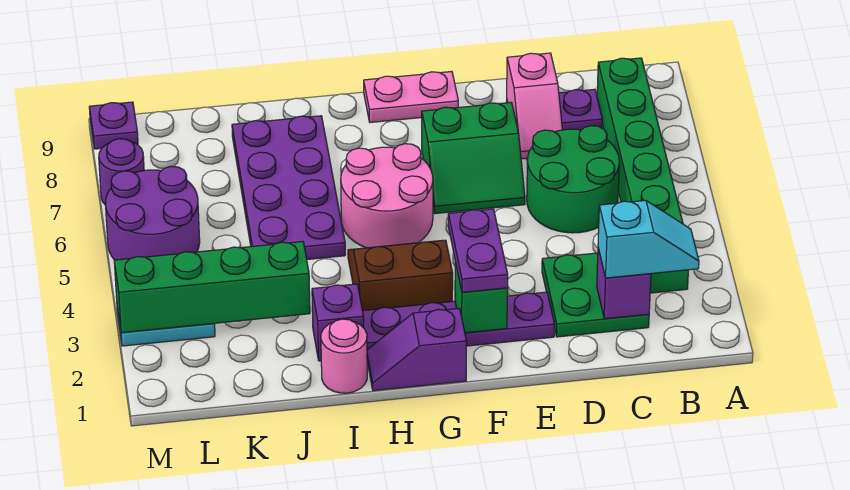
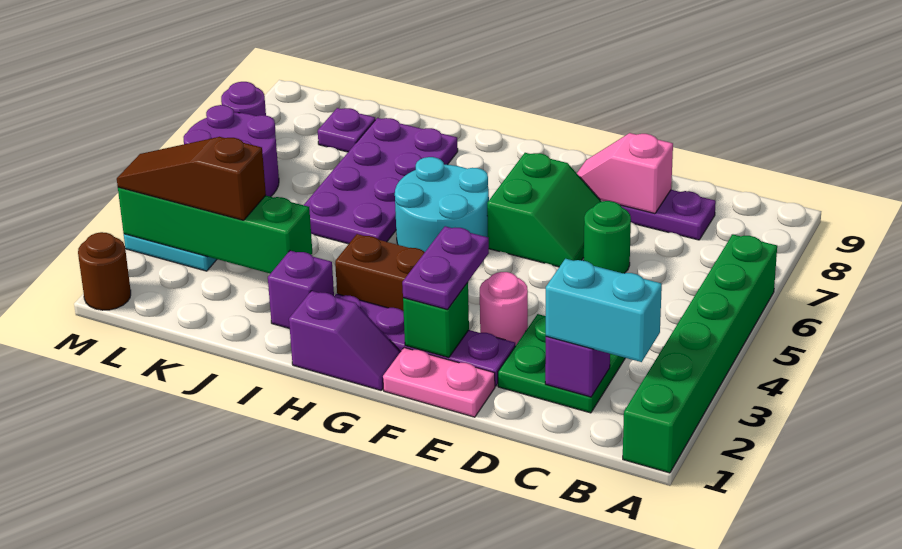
cyan slope B2:C2 level 3 top C -> cyan brick B2:C2 level 3
green brick B3:B8 level 1 -> green brick A1:A6 level 1
green round brick C5:D6 level 1 -> green round brick D6 level 1
pink slope D7:D8 level 2 top 8 -> pink slope D8:E8 level 2 top D
green slope E6:F7 level 1 top 7 -> green slope E6:F7 level 1 top F
pink plate F9:G9 level 1 -> pink plate E1:F1 level 1
purple slope G1:H1 level 1 top G -> purple slope G1:H1 level 1 top H
pink round brick G5:H6 level 1 -> cyan round brick G5:H6 level 1
pink round brick I1 level 1 -> pink round brick E3 level 1
none -> brown slope K3:M3 level 3 top K
none -> brown round brick M1 level 1
purple plate M9 level 1 -> purple plate K8 level 1

